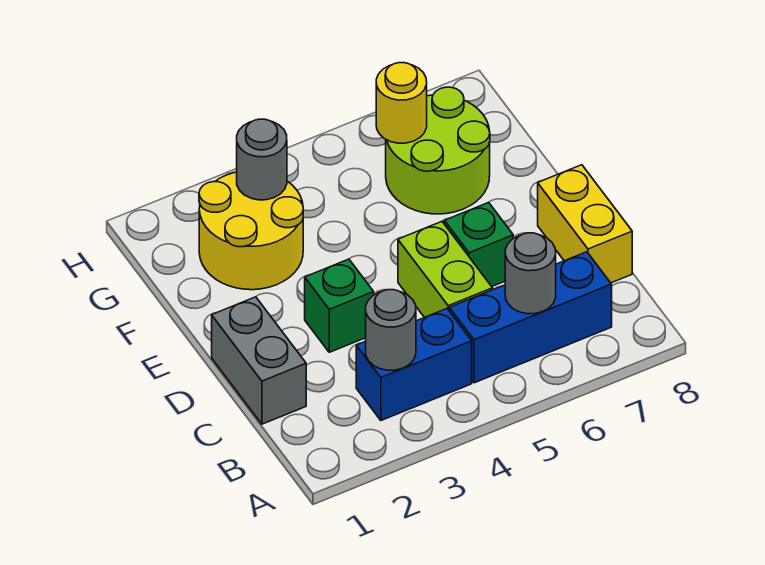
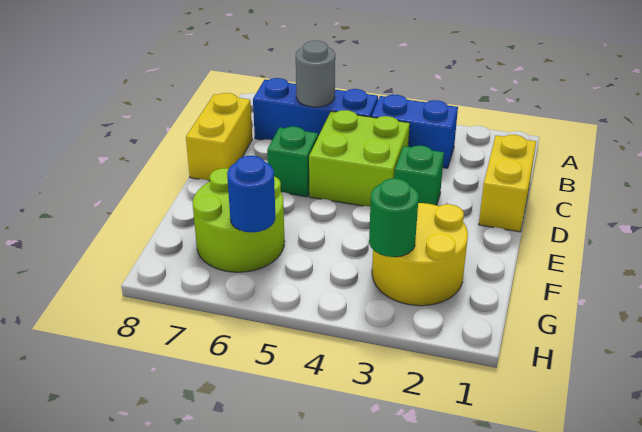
grey round brick B3 level 2 -> none
grey brick C1:D1 level 1 -> yellow brick C1:D1 level 1
lime brick C5:D5 level 1 -> lime brick C4:D5 level 1
grey round brick G3 level 2 -> green round brick G3 level 2
yellow round brick G6 level 2 -> blue round brick G6 level 2

